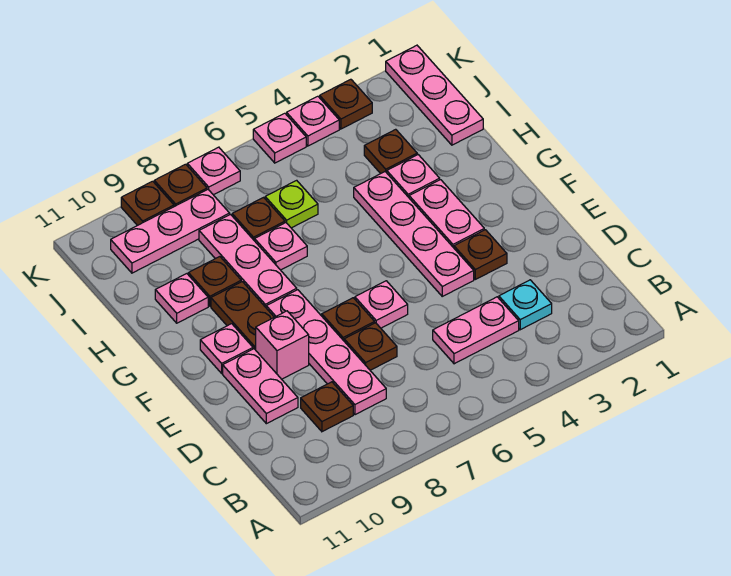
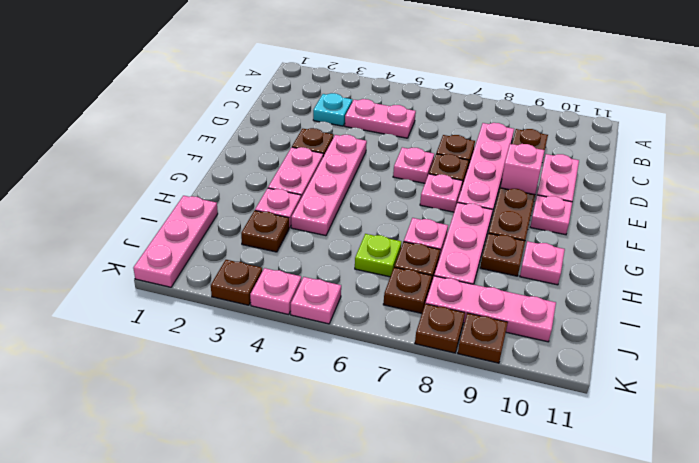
none -> brown plate J7 level 1
pink plate K7 level 1 -> pink plate F7 level 1

